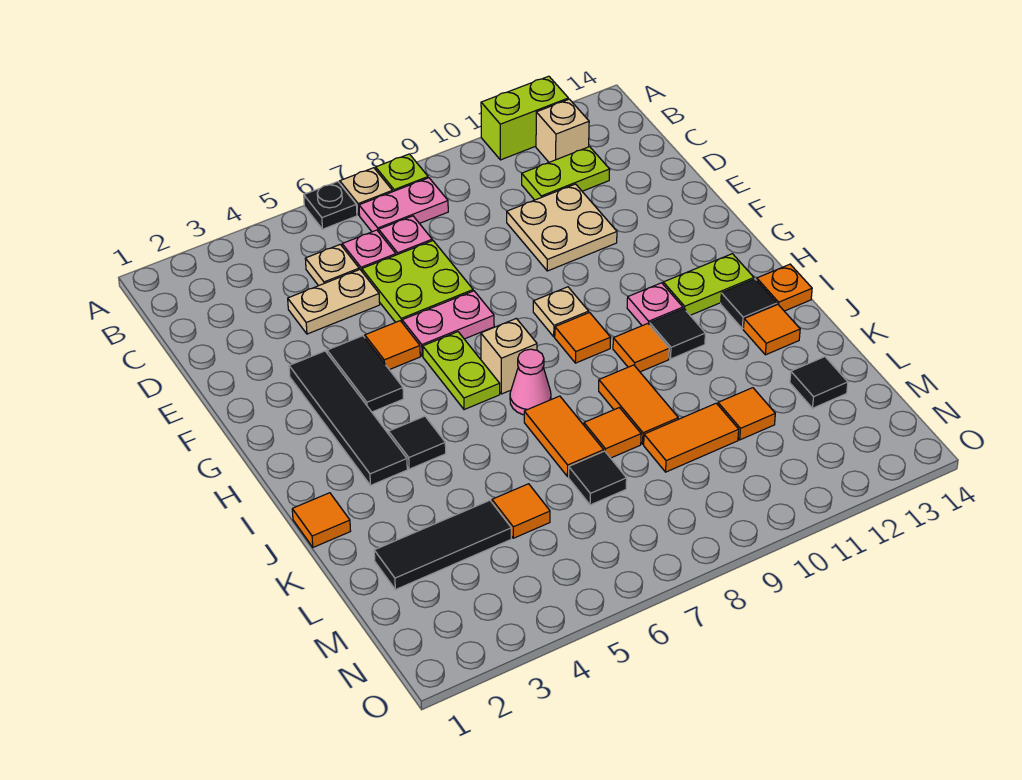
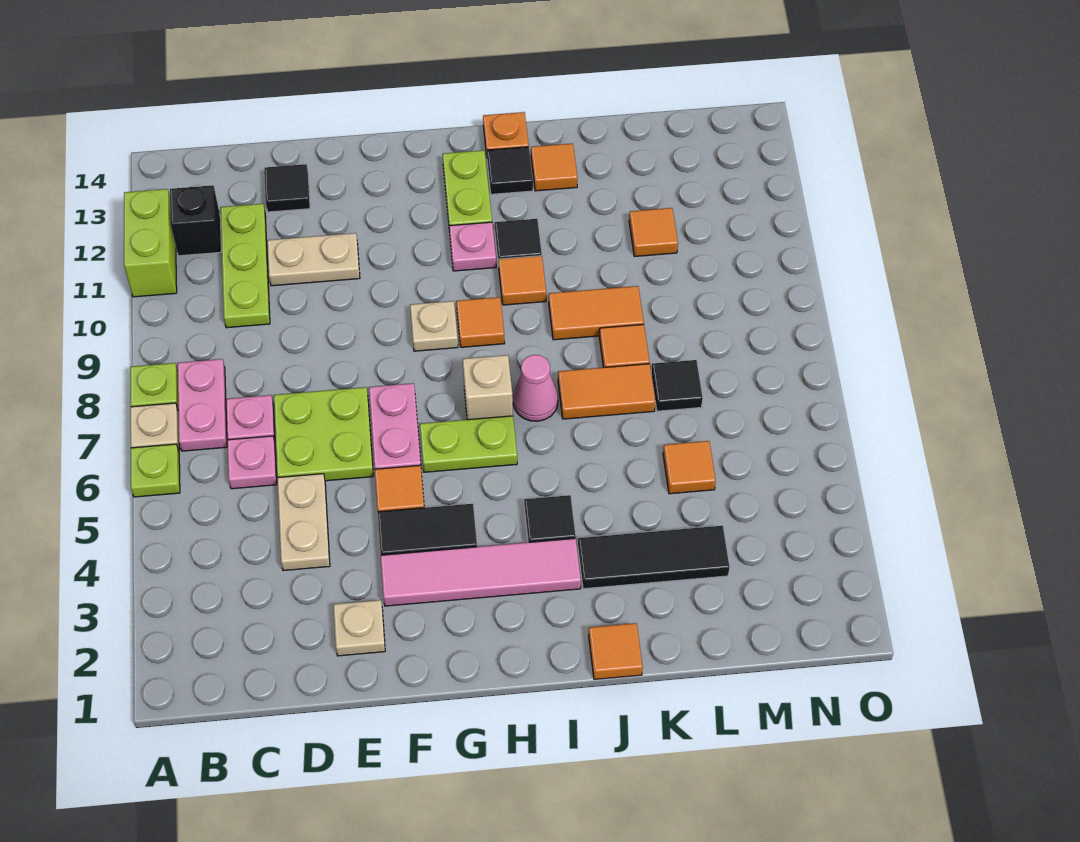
black plate A6 level 1 -> lime plate A6 level 1
tan brick B12 level 1 -> black brick B12 level 1
tan plate C5 level 1 -> tan plate E2 level 1
lime plate C11:C12 level 1 -> lime plate C10:C12 level 1
tan plate D10:E11 level 1 -> tan plate D11:E11 level 1
black tile F3:I3 level 1 -> pink tile F3:I3 level 1
black tile L2:L4 level 1 -> black tile J3:L3 level 1
orange tile L9:L10 level 1 -> none
black tile L13 level 1 -> black tile D13 level 1

